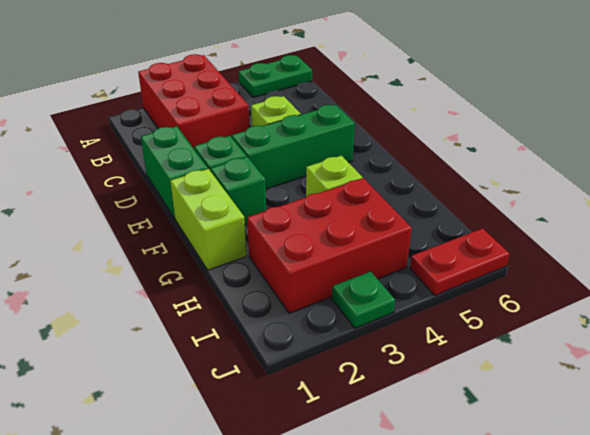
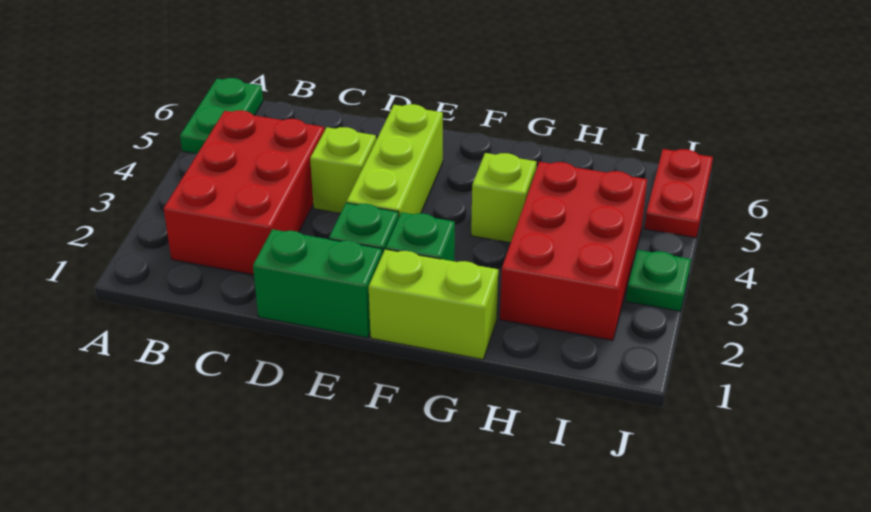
red brick A2:C3 level 1 -> red brick B2:C4 level 1
green brick E3:E5 level 1 -> lime brick E3:E5 level 1

